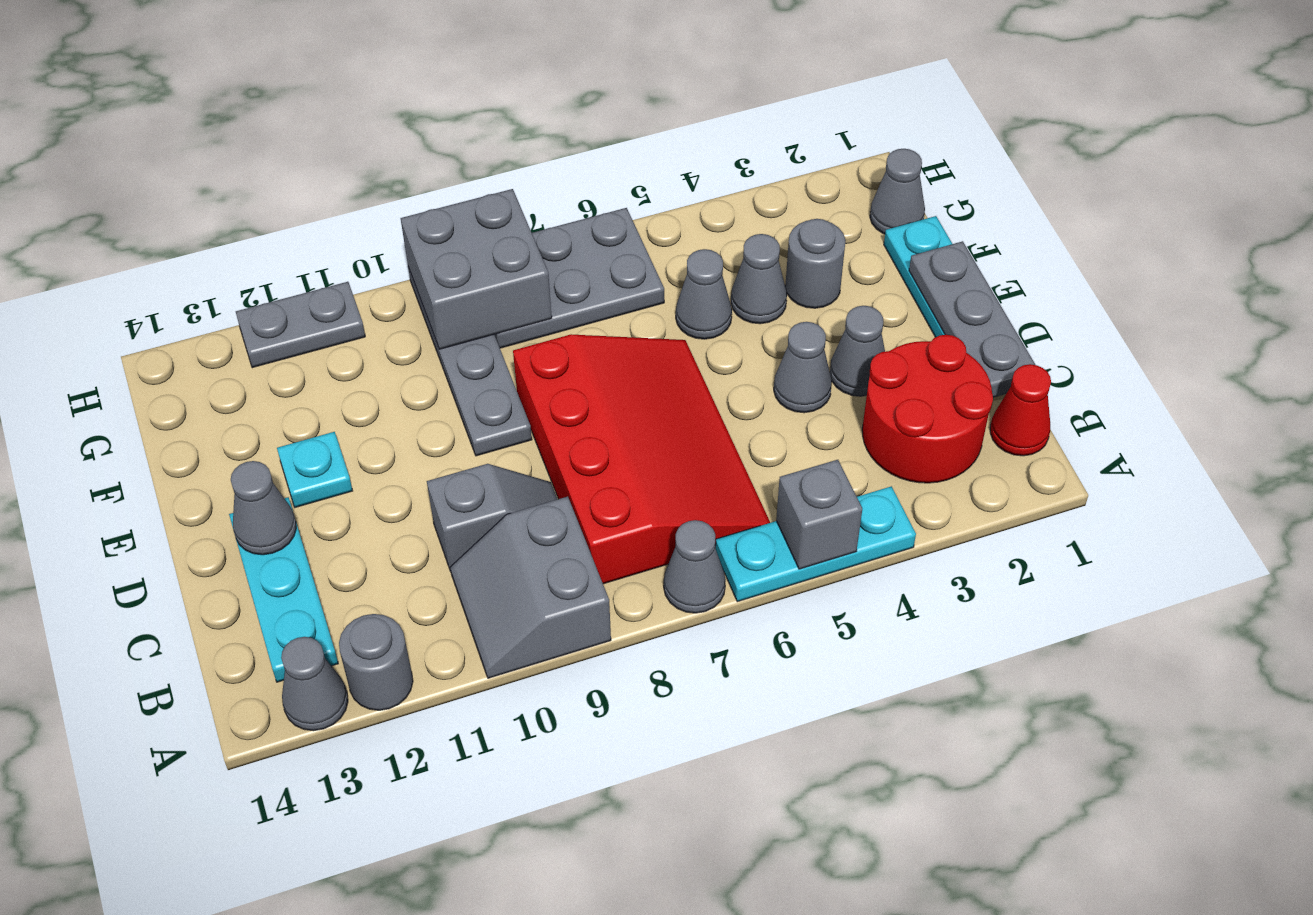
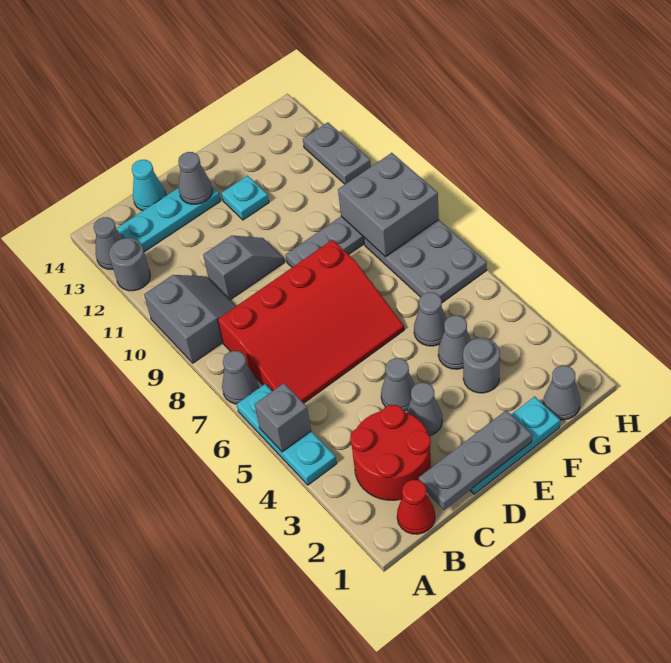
grey slope A9:B10 level 1 top 9 -> grey slope A9:B10 level 1 top A
grey slope C9:C10 level 1 top 10 -> grey slope C10:D10 level 1 top C
none -> cyan cone C14 level 1

